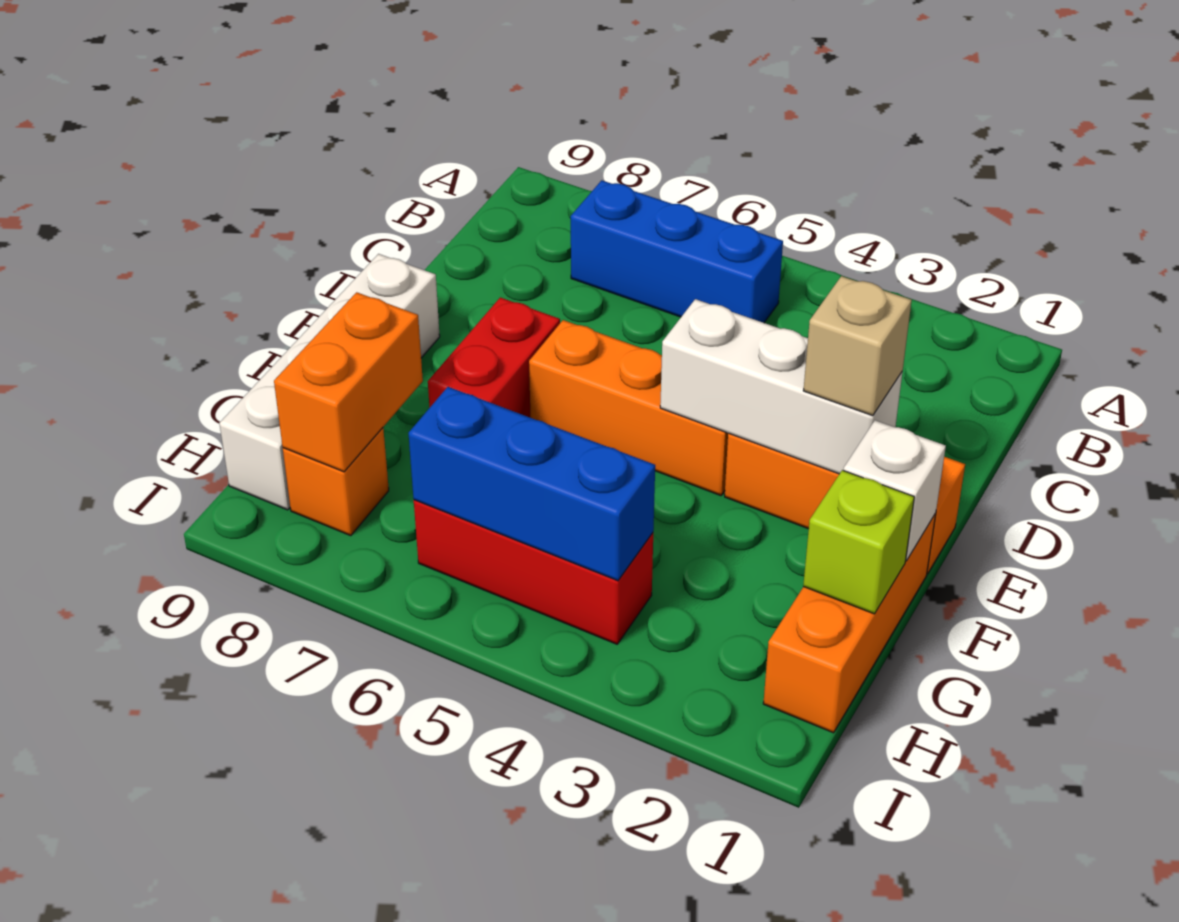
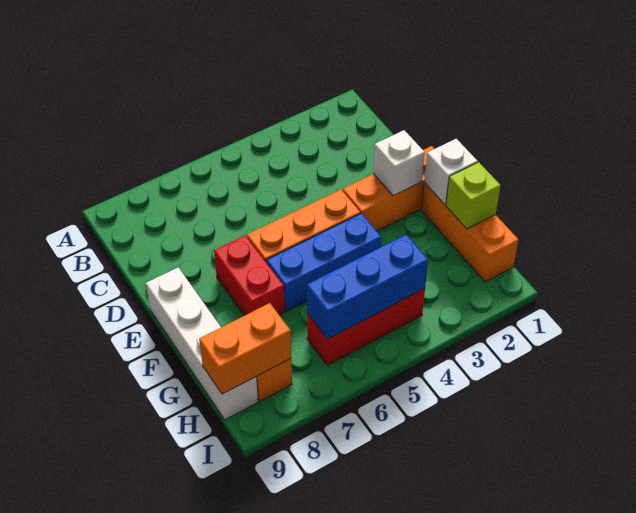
blue brick B5:B7 level 1 -> blue brick F4:F6 level 1
white brick E2:E4 level 2 -> white brick E2 level 2
tan brick E2 level 3 -> none
orange brick G8:H8 level 2 -> orange brick H8:H9 level 2

